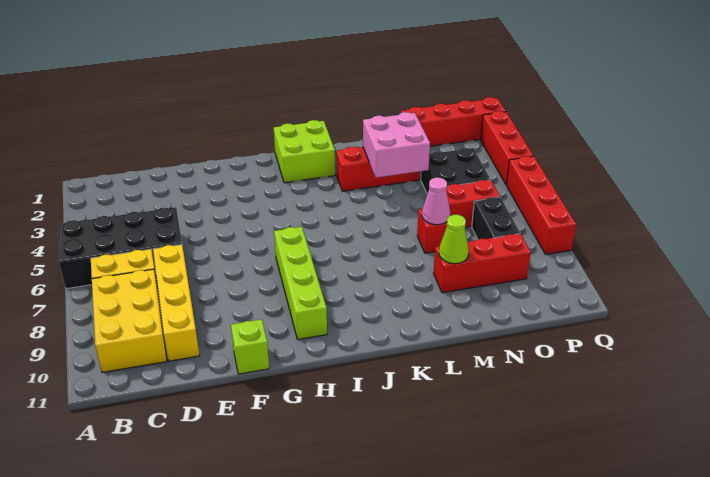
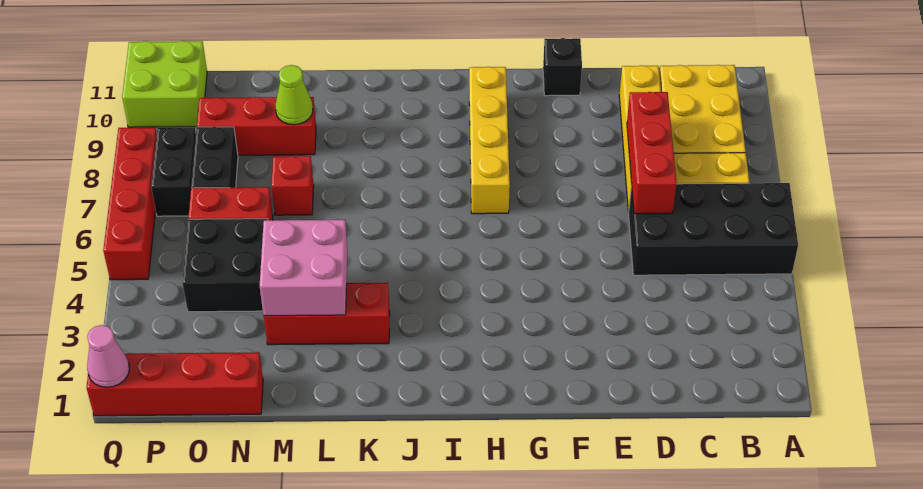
lime brick F11 level 1 -> black brick F11 level 1
lime brick H7:H10 level 1 -> yellow brick H7:H10 level 1
lime brick I1:J2 level 1 -> lime brick P10:Q11 level 1
pink cone M7 level 2 -> pink cone Q1 level 2
none -> black brick P7:P8 level 1
red brick Q2:Q4 level 1 -> red brick D6:D8 level 2

